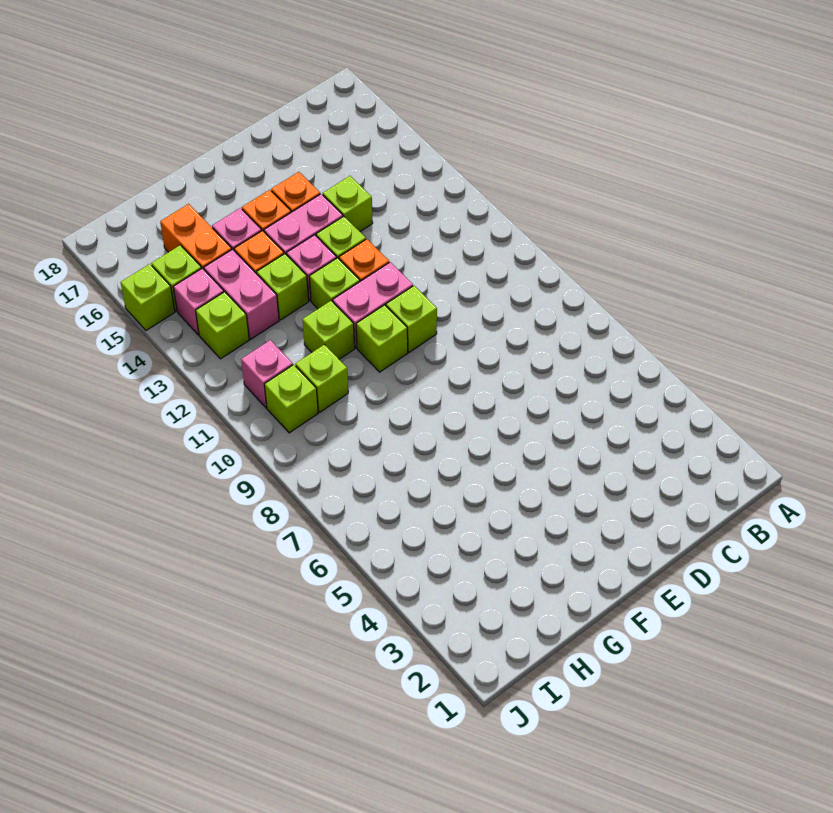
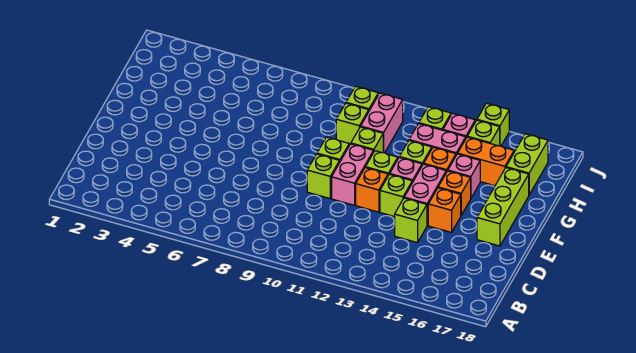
none -> lime brick E17:G17 level 1
none -> lime brick H17:I17 level 1
pink brick I11 level 1 -> pink brick H11:I11 level 1

